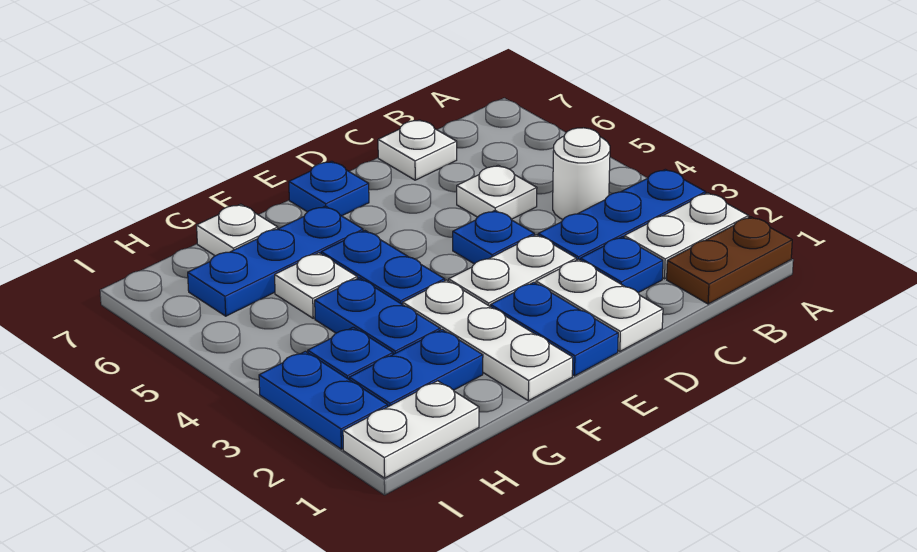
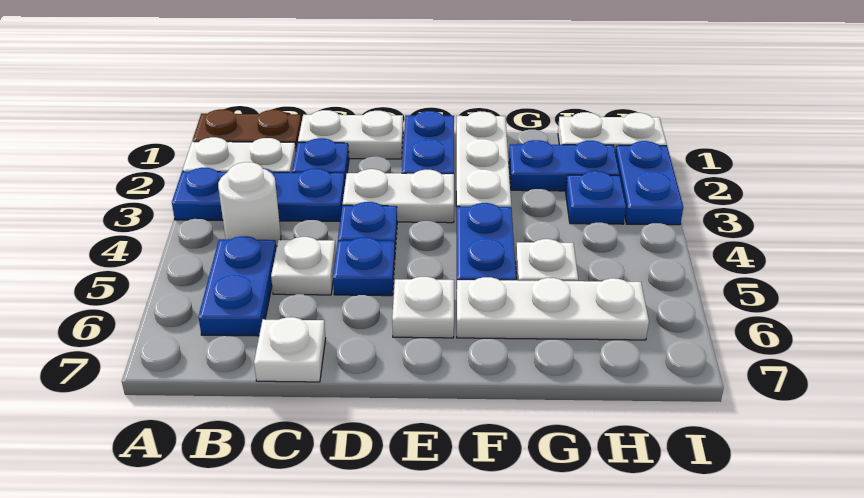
white plate D1:D2 level 1 -> white plate C1:D1 level 1
blue plate E7 level 1 -> blue plate D5 level 1
blue plate F6:H6 level 1 -> white plate F6:H6 level 1
blue plate G3:G4 level 1 -> blue plate B5:B6 level 1
white plate G7 level 1 -> white plate E6 level 1

